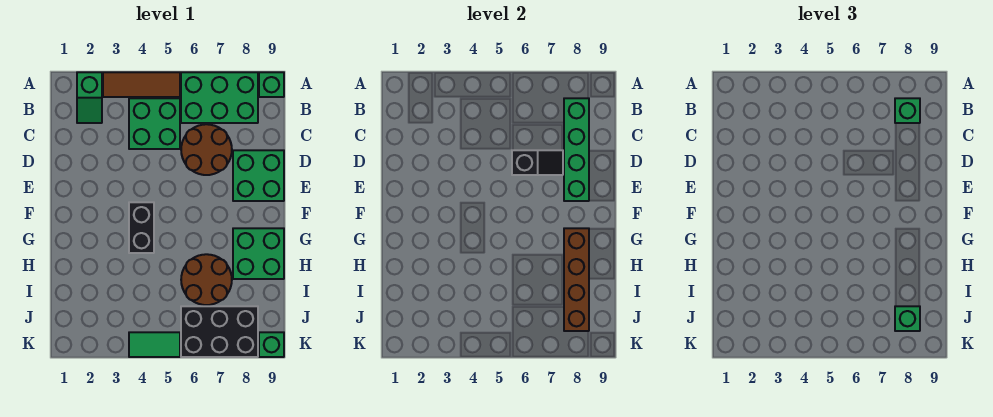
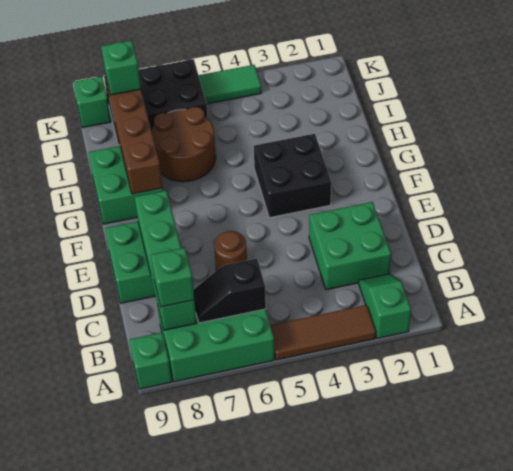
green brick B4:C5 level 1 -> green brick C2:D3 level 1
brown round brick C6:D7 level 1 -> brown round brick D6 level 1
black slope D6:D7 level 2 top 6 -> black slope B6:B7 level 2 top 6
black brick F4:G4 level 1 -> black brick F3:G4 level 1

